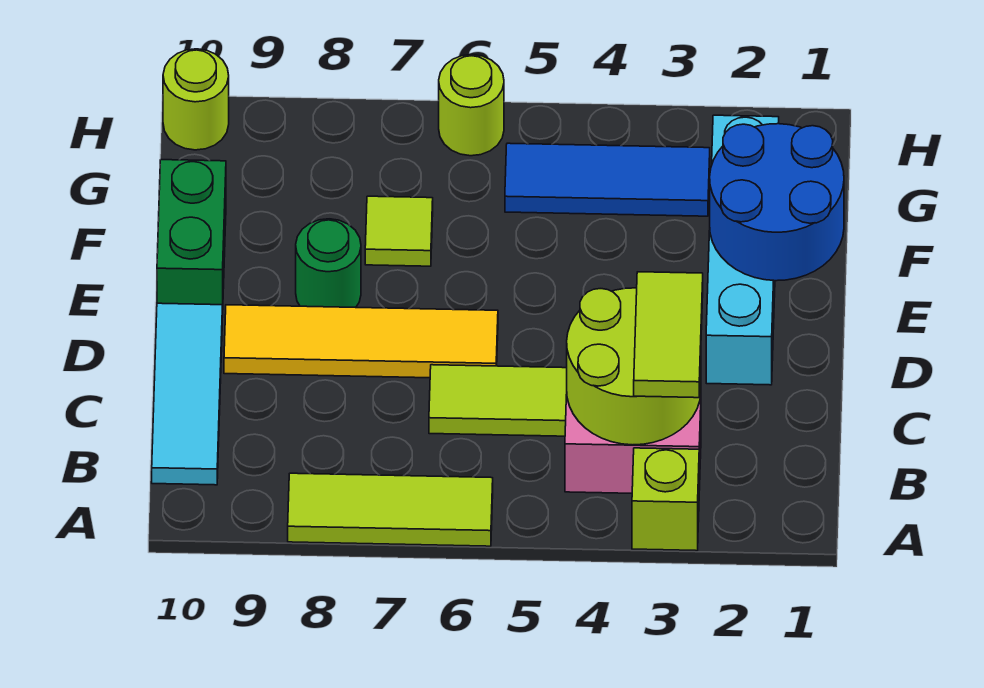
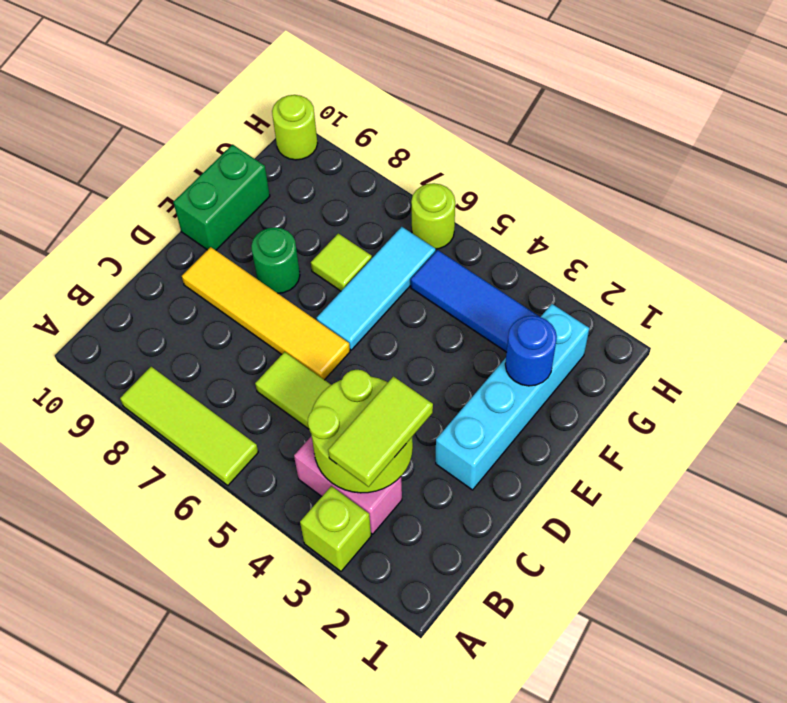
cyan tile B10:D10 level 1 -> cyan tile E6:G6 level 1
blue round brick E1:F2 level 2 -> blue round brick F2 level 2

